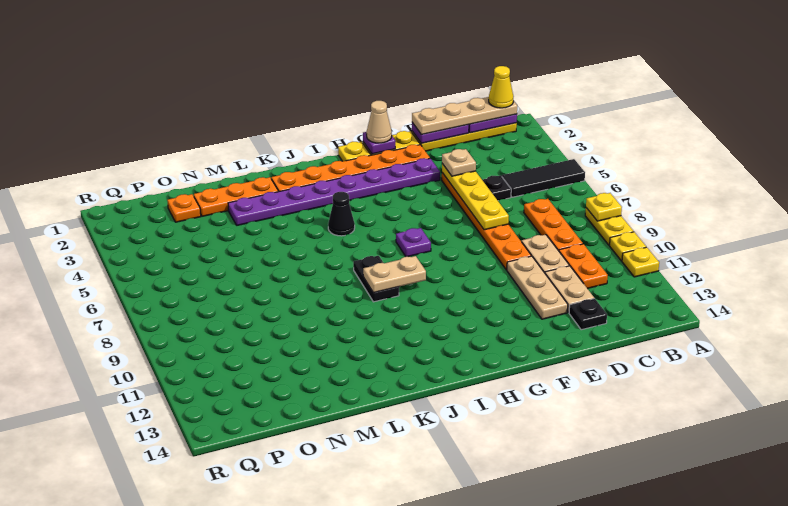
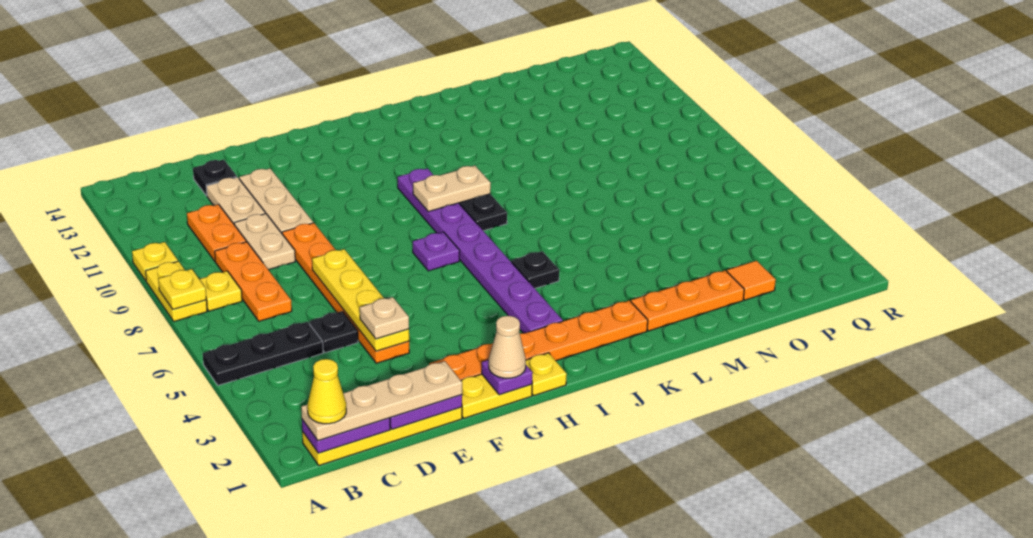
black tile A5:C5 level 1 -> black plate A5:C5 level 1
yellow plate A11 level 1 -> yellow plate B8 level 1
purple plate F3:M3 level 1 -> purple plate I3:I10 level 1
black cone J5 level 1 -> black plate J5 level 1
orange plate O2 level 1 -> orange tile O2 level 1

